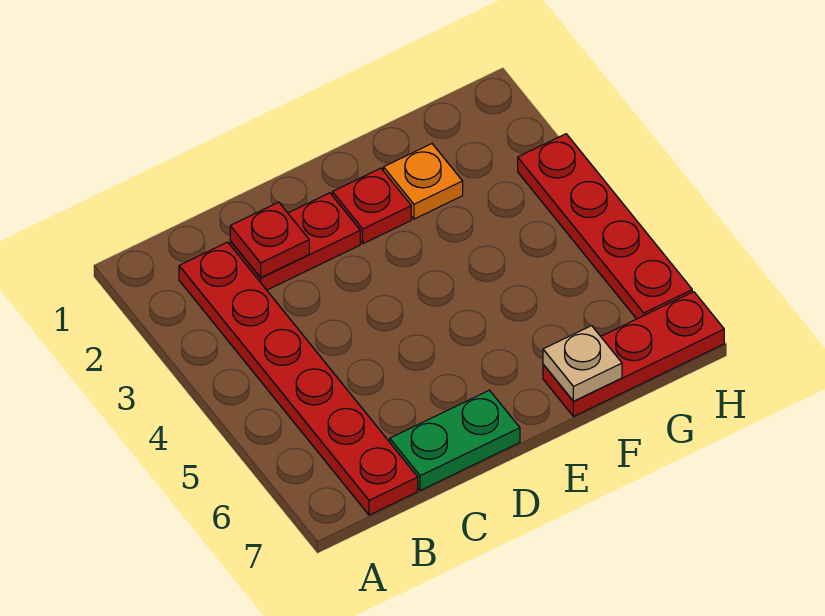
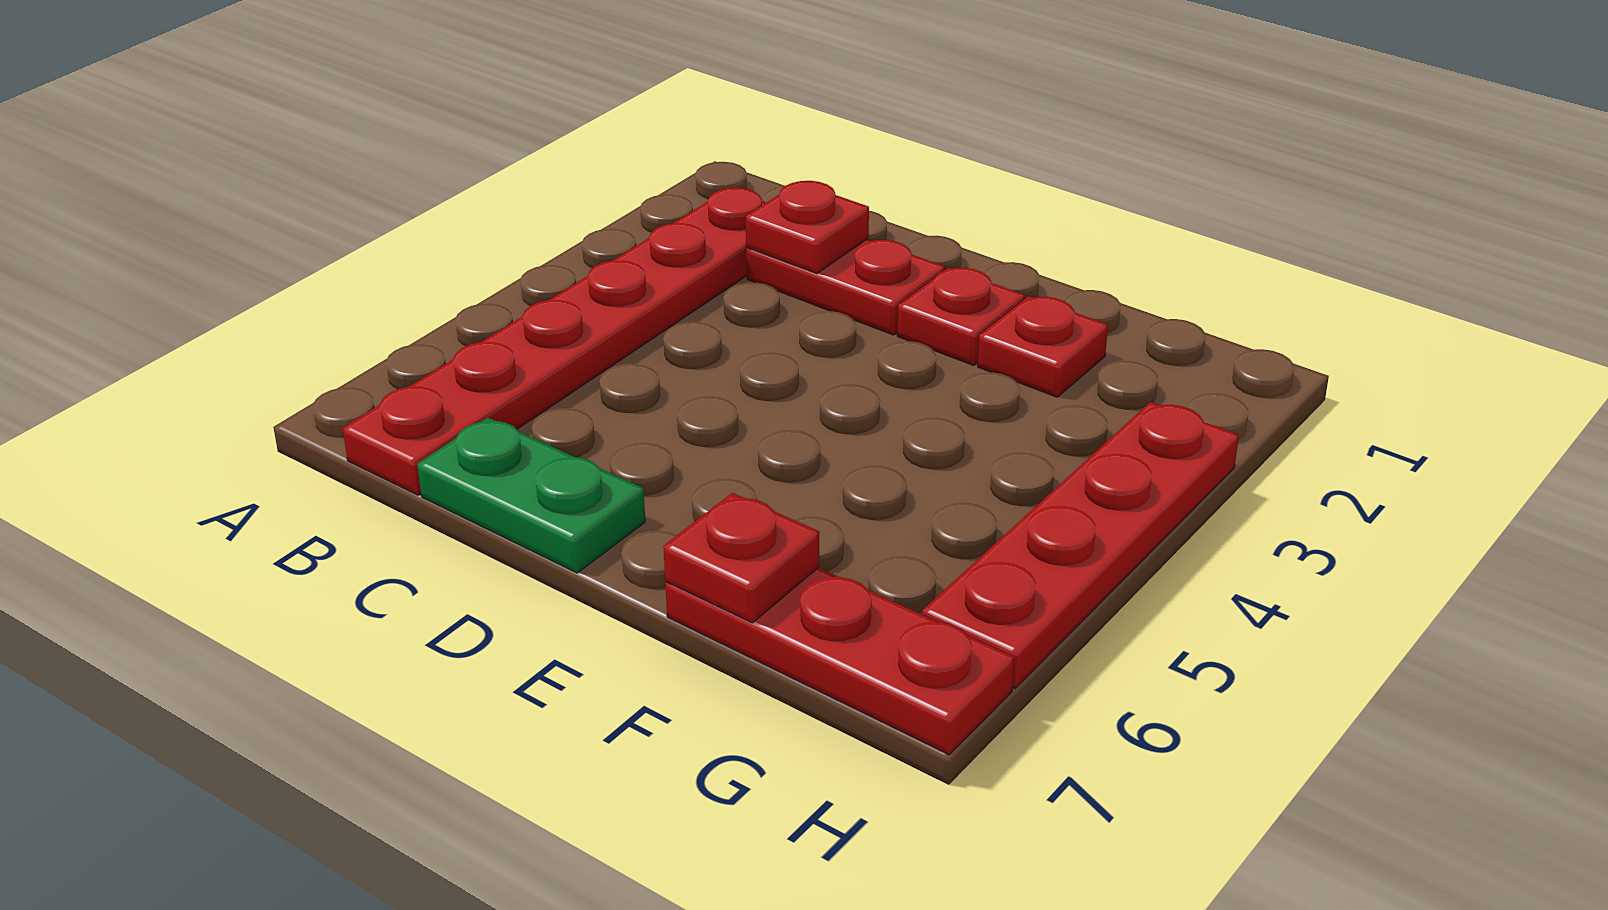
orange plate F2 level 1 -> red plate F2 level 1
tan plate F7 level 2 -> red plate F7 level 2

